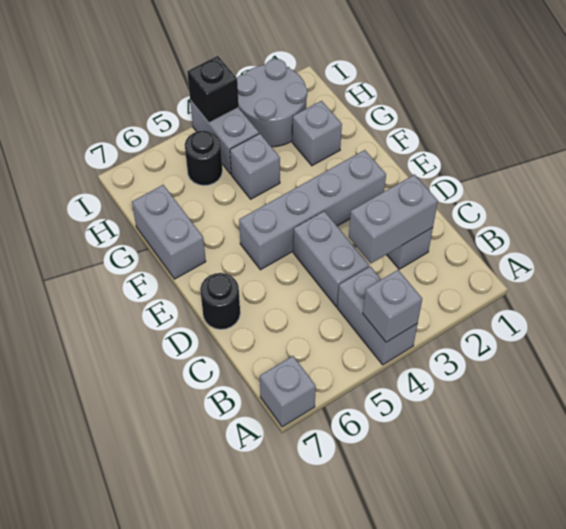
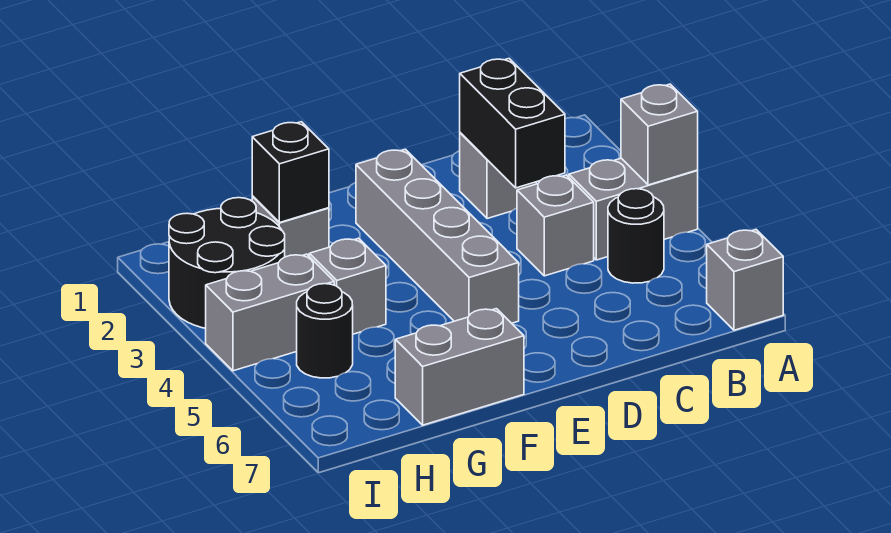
grey brick C2:C3 level 2 -> black brick C2:C3 level 2
grey brick C4:D4 level 1 -> grey brick C4 level 1
black round brick D7 level 1 -> black round brick B5 level 1
grey round brick H2:I3 level 1 -> black round brick H2:I3 level 1
black brick I4 level 2 -> black brick G2 level 2

